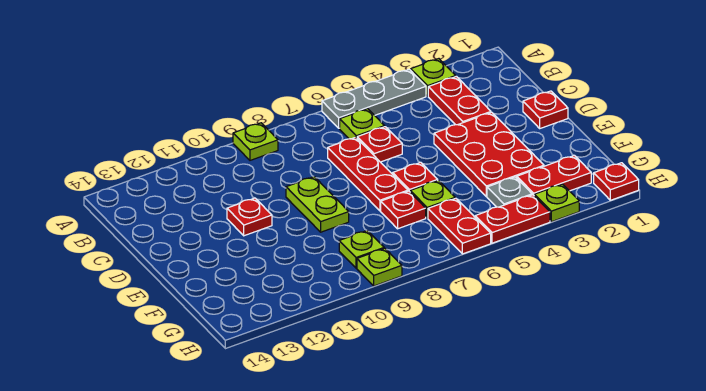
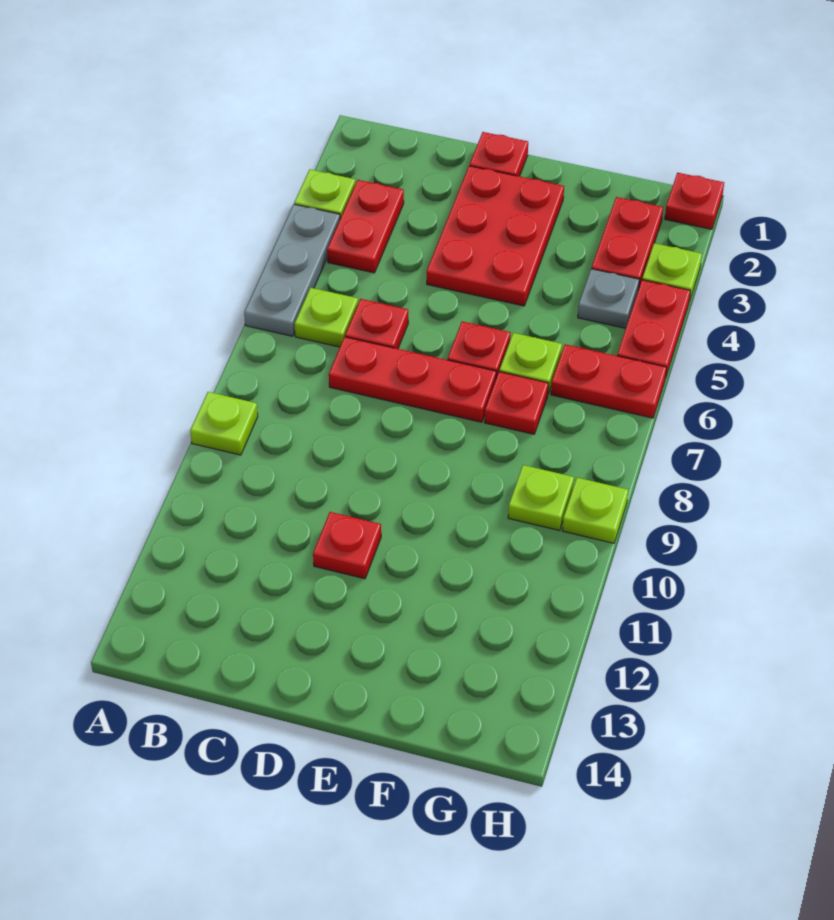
red plate B3:C3 level 1 -> red plate B3:B4 level 1
red plate D3:F4 level 1 -> red plate D2:E4 level 1
lime plate D9:E9 level 1 -> none

